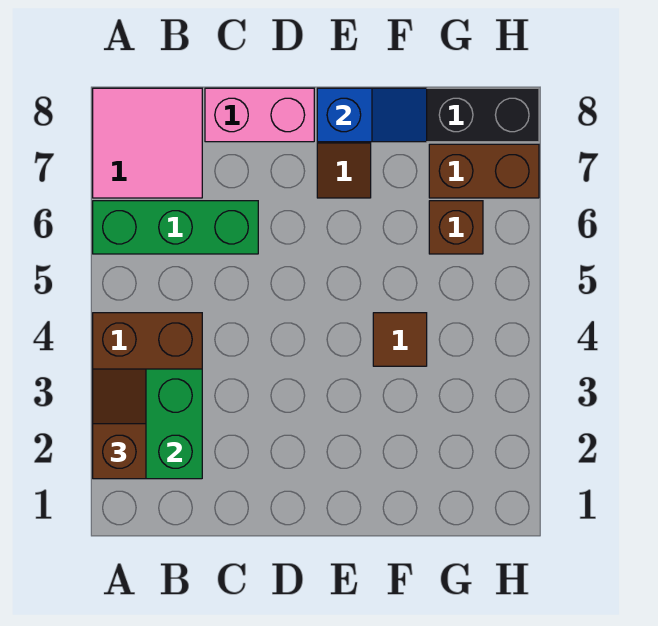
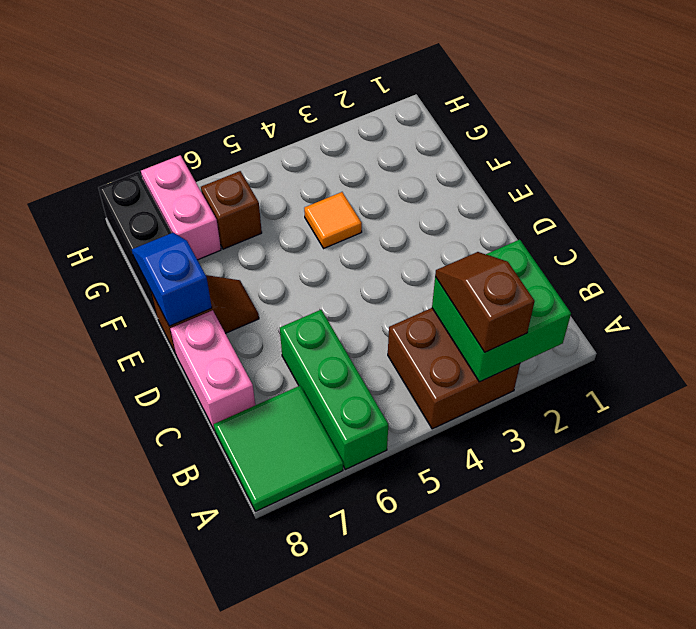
brown slope A2:A3 level 3 top 2 -> brown slope A3:B3 level 3 top A
pink tile A7:B8 level 1 -> green tile A7:B8 level 1
brown tile F4 level 1 -> orange tile F4 level 1
brown brick G7:H7 level 1 -> pink brick G7:H7 level 1

